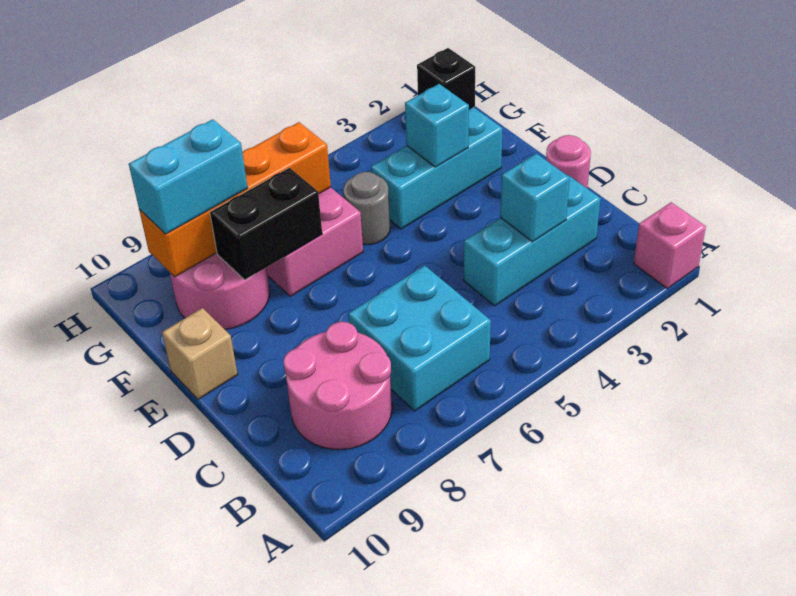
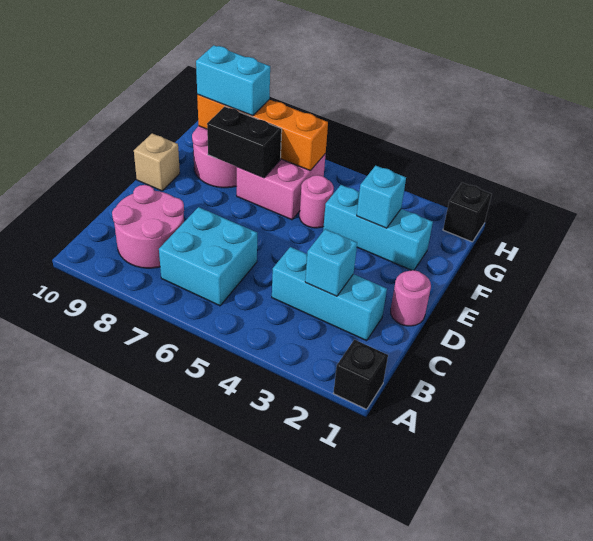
pink brick A1 level 1 -> black brick A1 level 1
grey round brick F5 level 1 -> pink round brick F5 level 1

